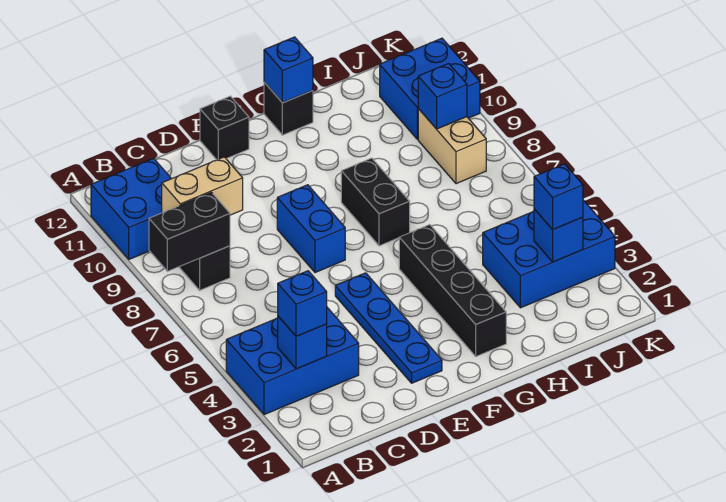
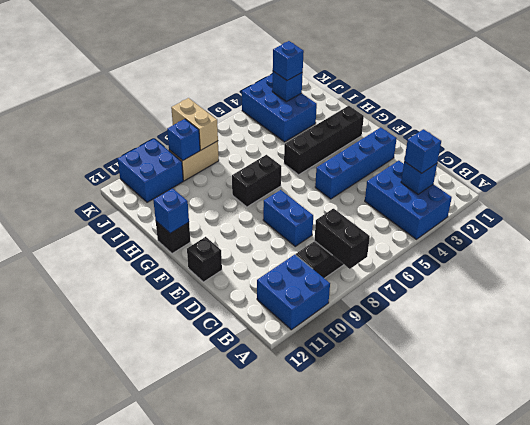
tan brick B9:C9 level 2 -> tan brick J8:K8 level 2
blue plate E2:E5 level 1 -> blue brick E2:E5 level 1
blue brick E7:E8 level 1 -> blue brick D8:E8 level 1

